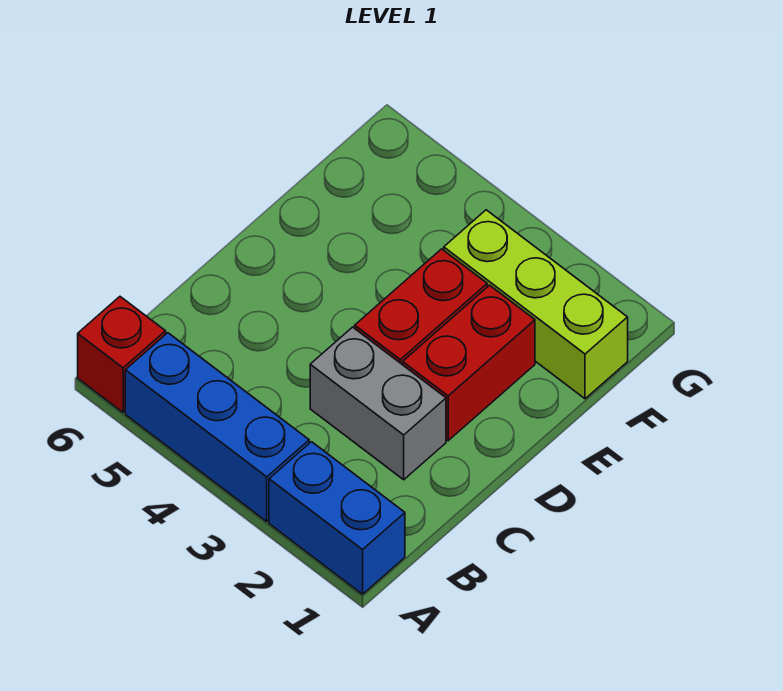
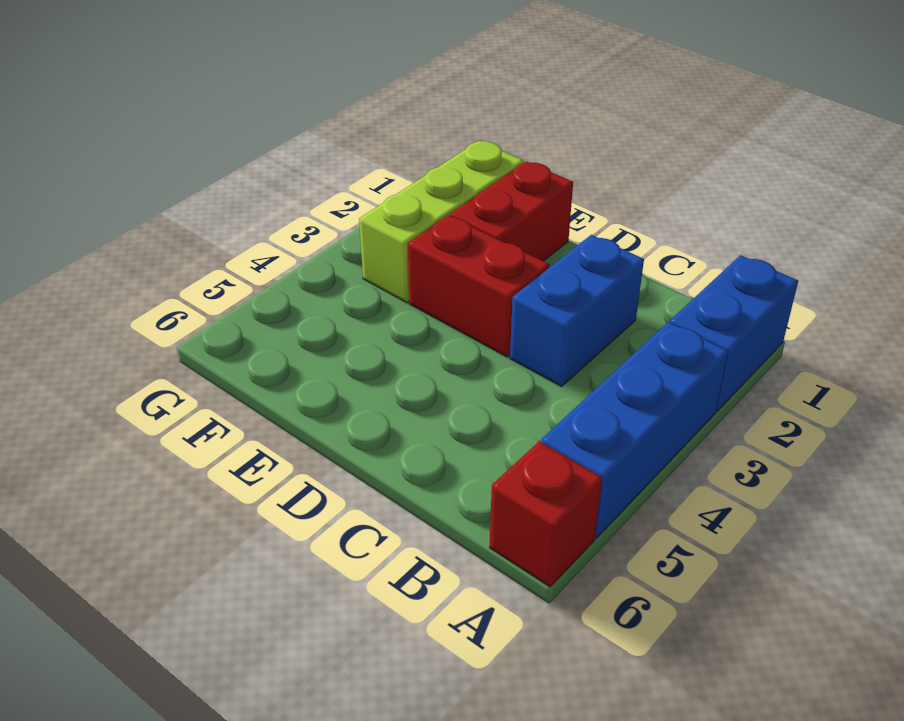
grey brick C2:C3 level 1 -> blue brick C2:C3 level 1
red brick D2:E2 level 1 -> red brick E1:E2 level 1

